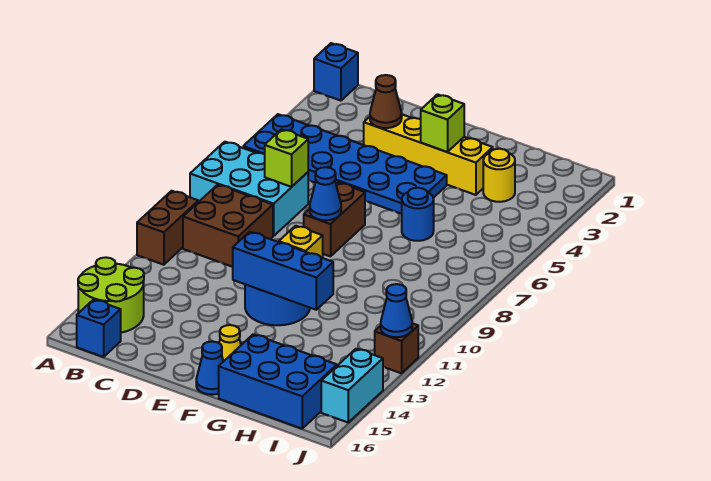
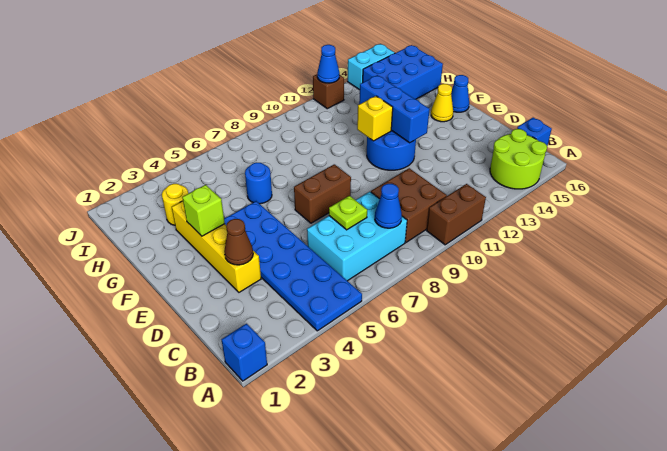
cyan brick A7:C8 level 1 -> cyan brick B6:C8 level 1
lime brick C7 level 2 -> lime plate C7 level 2
blue cone E8 level 2 -> blue cone B8 level 2
blue brick G15:I16 level 1 -> blue brick H14:I16 level 1

